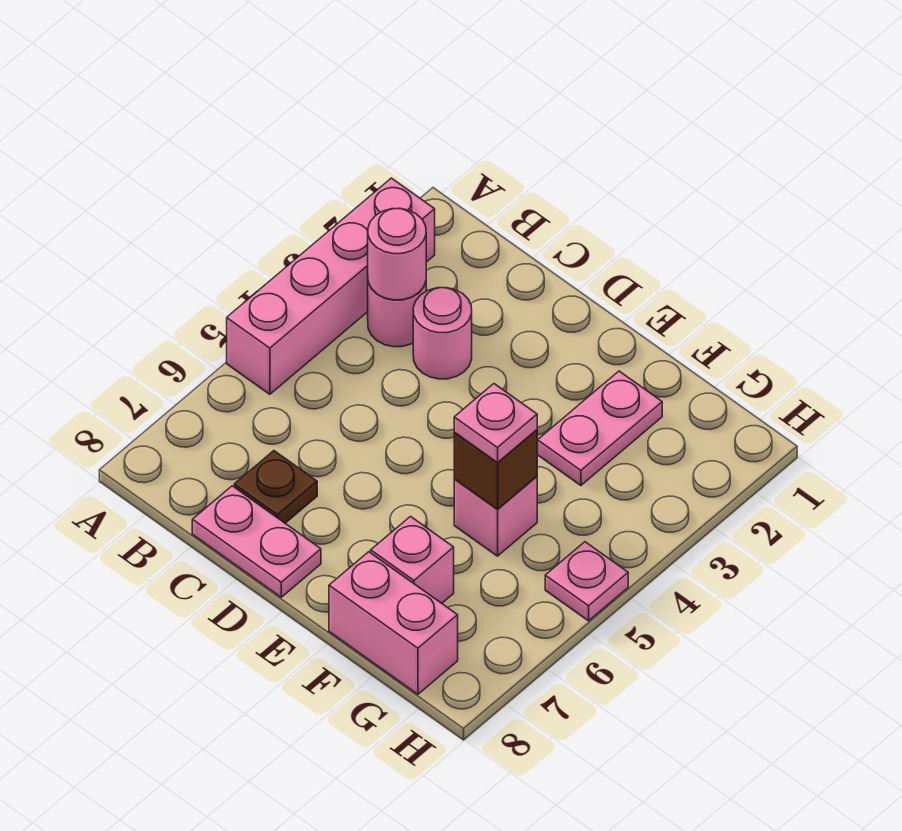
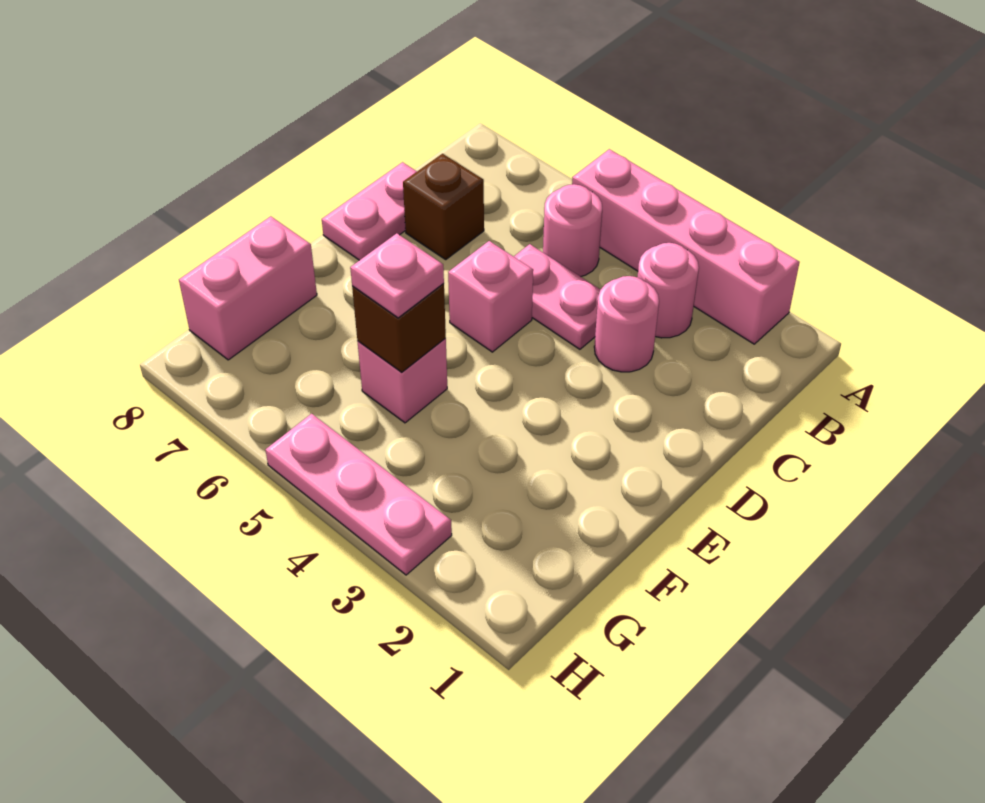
pink round brick B3 level 2 -> pink round brick B5 level 1
brown plate C7 level 1 -> brown brick C7 level 1
pink plate F2:F3 level 1 -> pink plate C4:C5 level 1
pink brick F7 level 1 -> pink brick D5 level 1
pink plate H5 level 1 -> pink plate H3:H5 level 1

